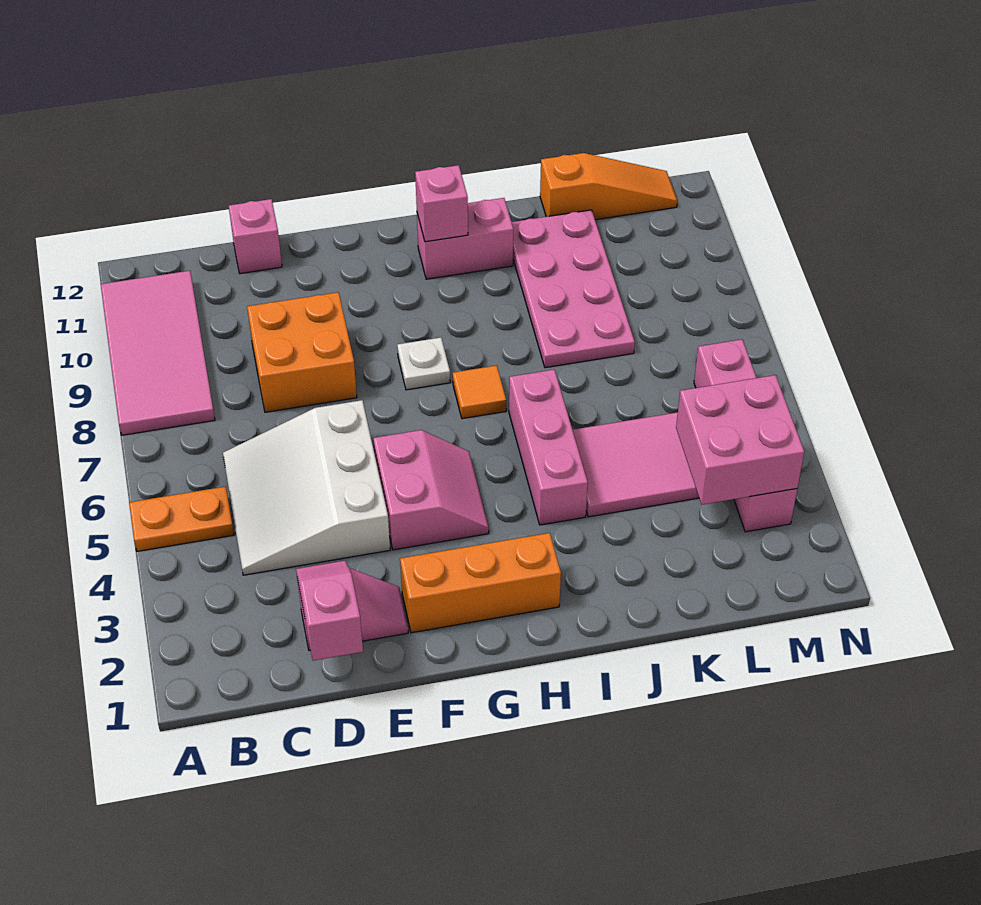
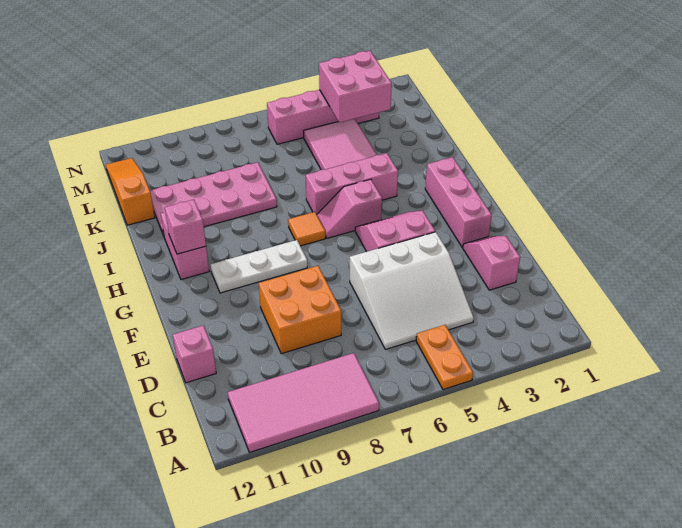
pink slope D1:D2 level 2 top 1 -> pink slope H5:H6 level 1 top 5
orange brick F2:H2 level 1 -> pink brick F2:H2 level 1
white plate G8 level 1 -> white plate G8:G10 level 1

